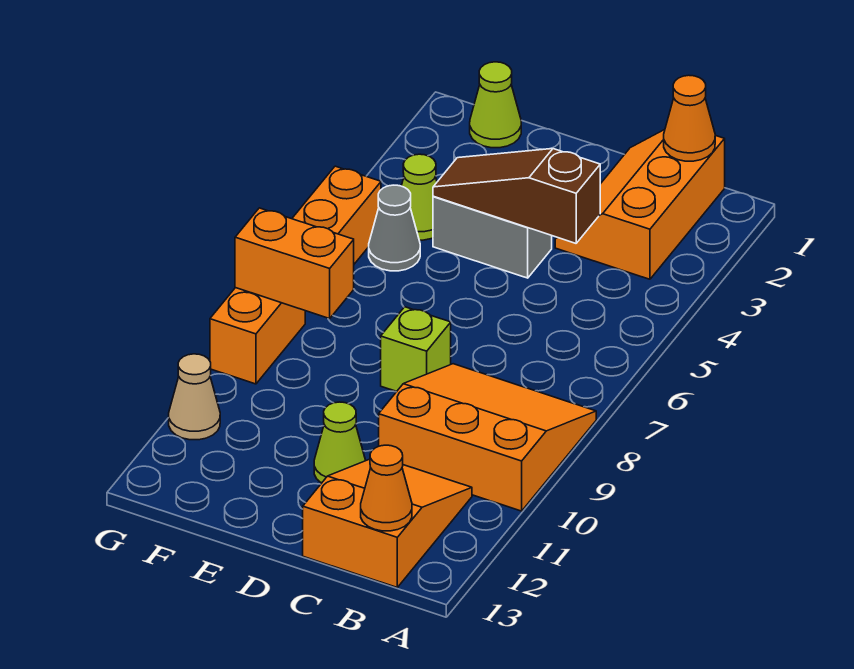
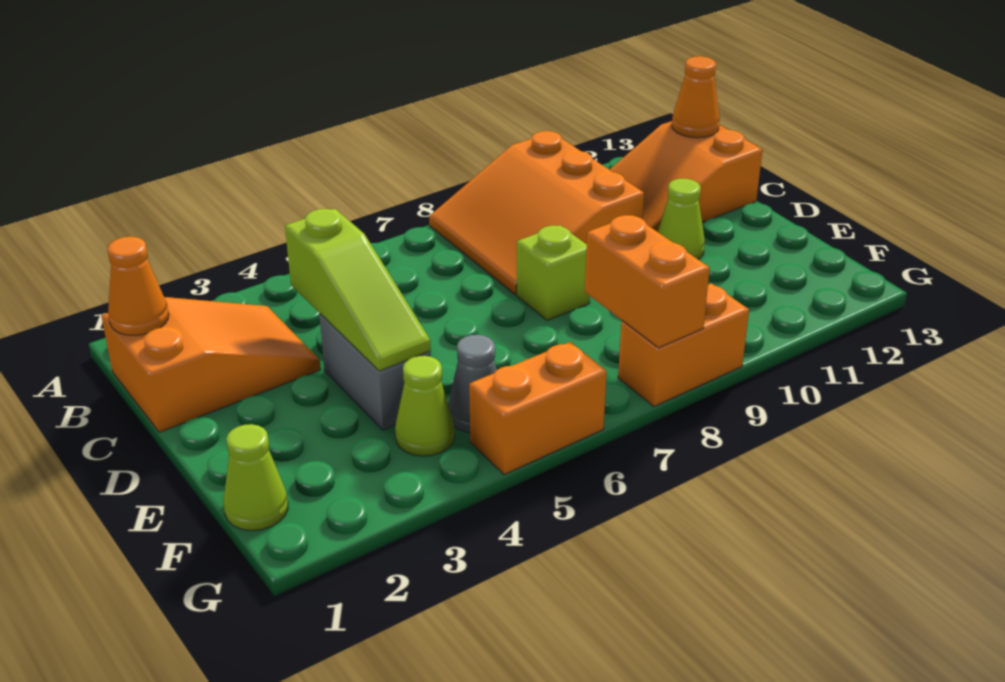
orange slope B1:C3 level 1 top B -> orange slope B1:C3 level 1 top 1
brown slope C4:E4 level 2 top C -> lime slope C4:E4 level 2 top C
tan cone G11 level 1 -> none

